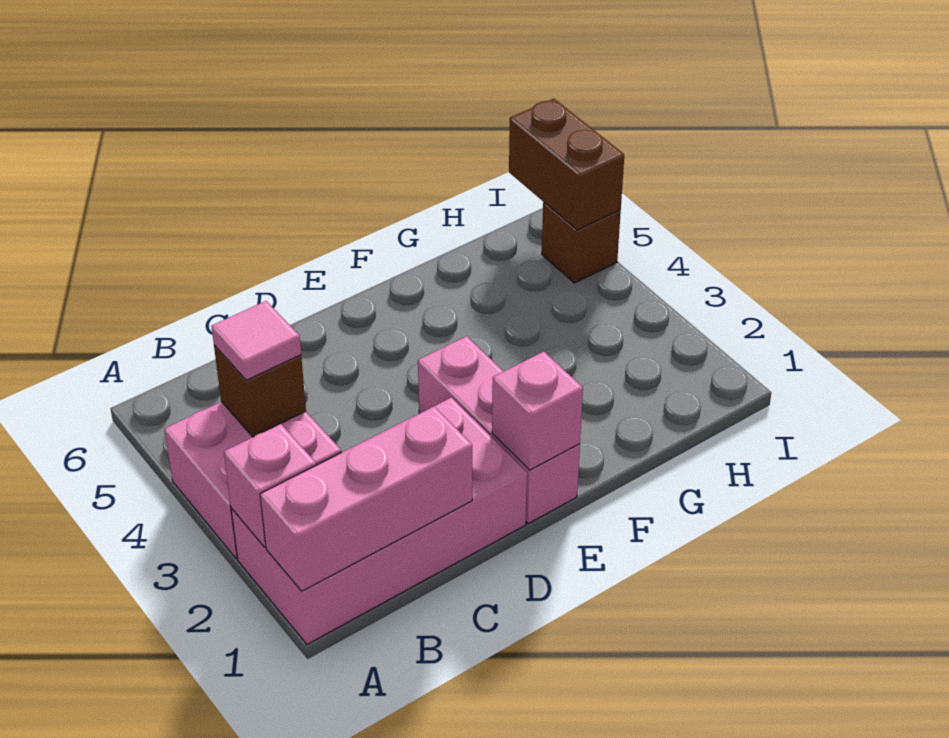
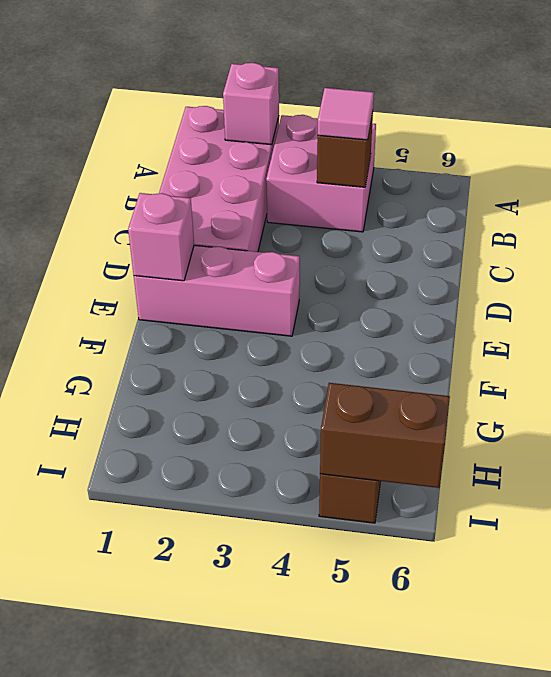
pink brick A1:C1 level 2 -> none

